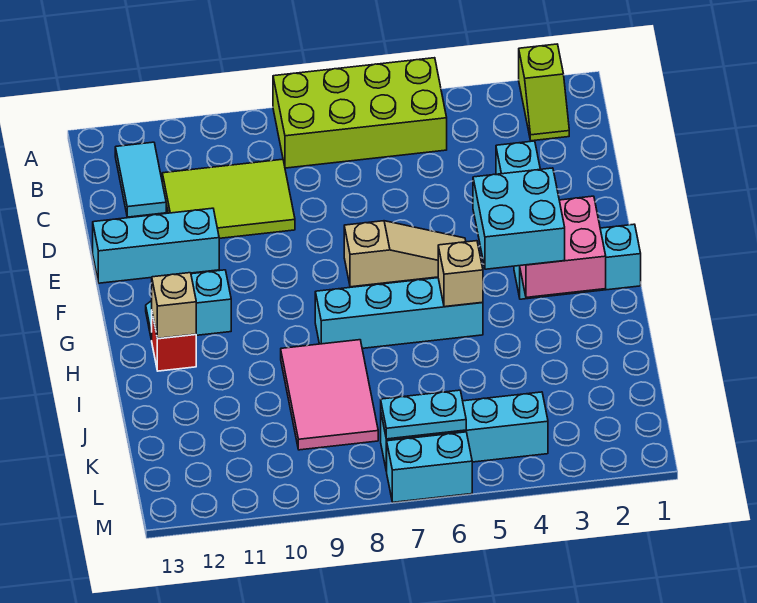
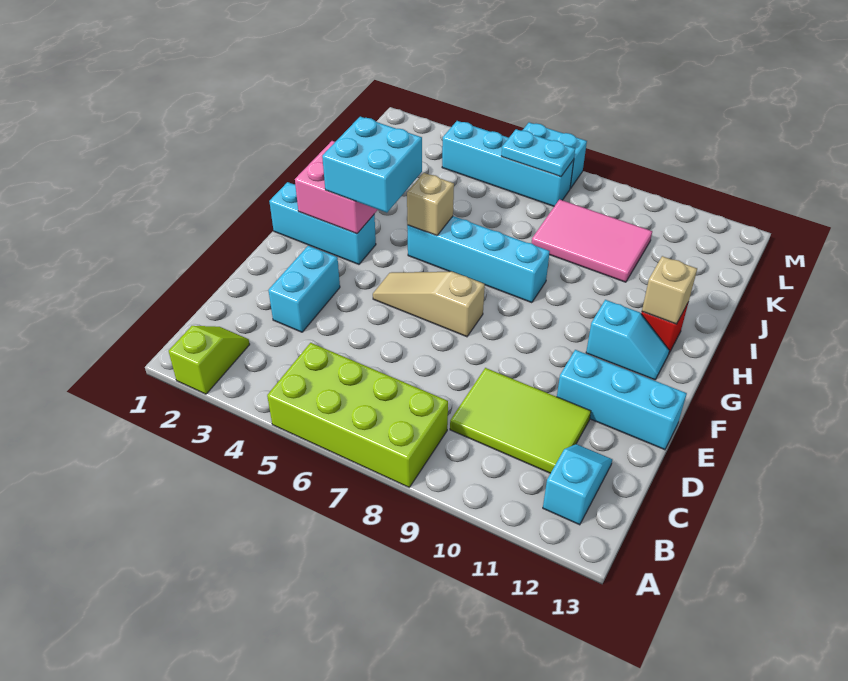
cyan tile B12:C12 level 1 -> cyan slope B12:C12 level 1 top B
pink tile I8:K9 level 1 -> pink tile J8:K10 level 1

